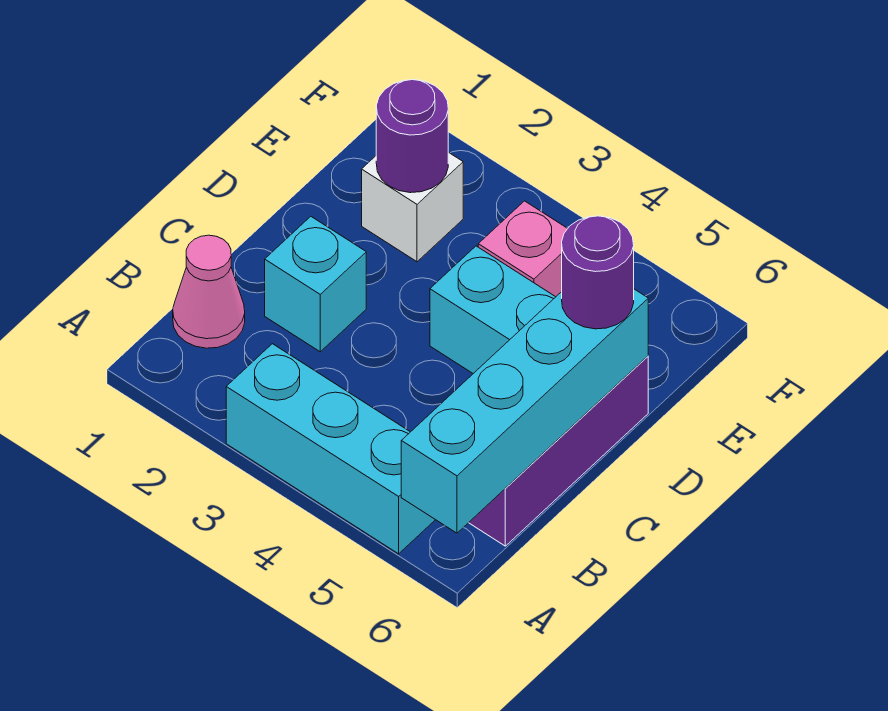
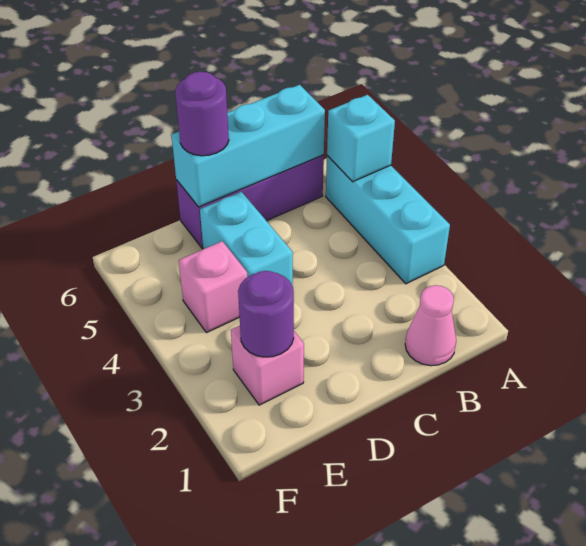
cyan brick A6:D6 level 2 -> cyan brick B6:D6 level 2
cyan brick C2 level 1 -> cyan brick A5 level 2
white brick E2 level 1 -> pink brick E2 level 1

